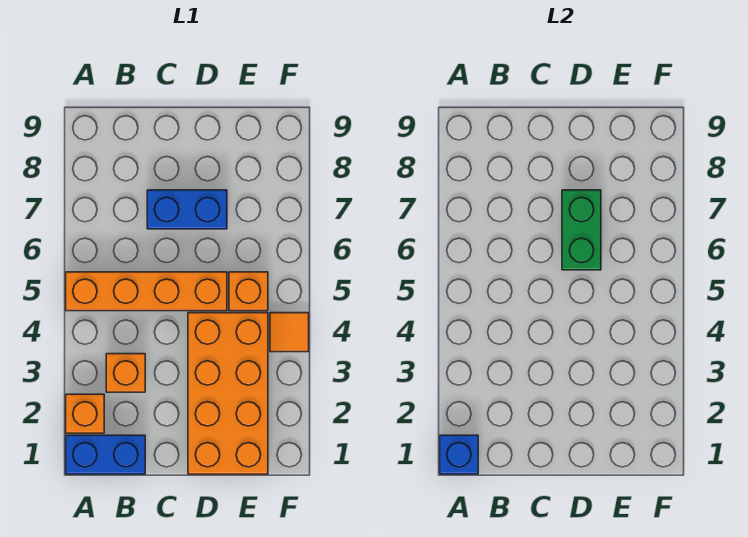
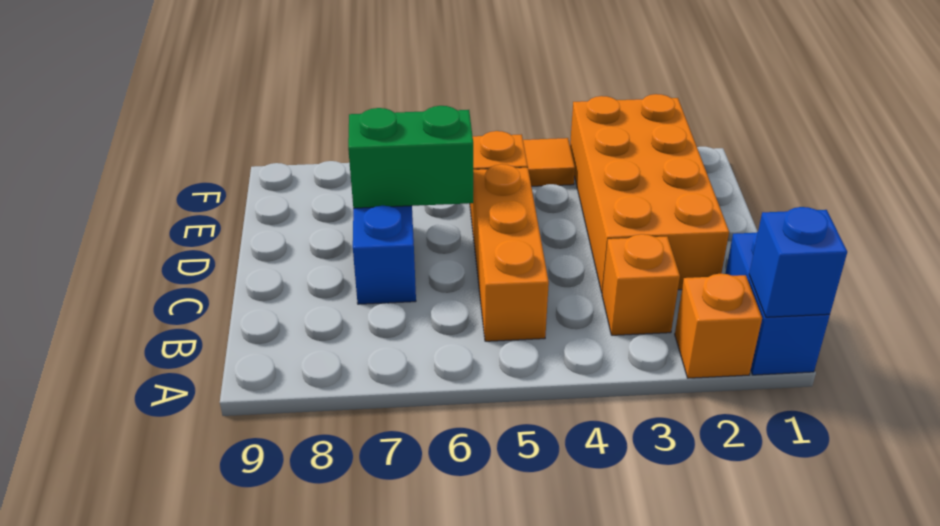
orange brick A5:D5 level 1 -> orange brick B5:D5 level 1
orange brick D1:E4 level 1 -> orange brick C2:F3 level 1

